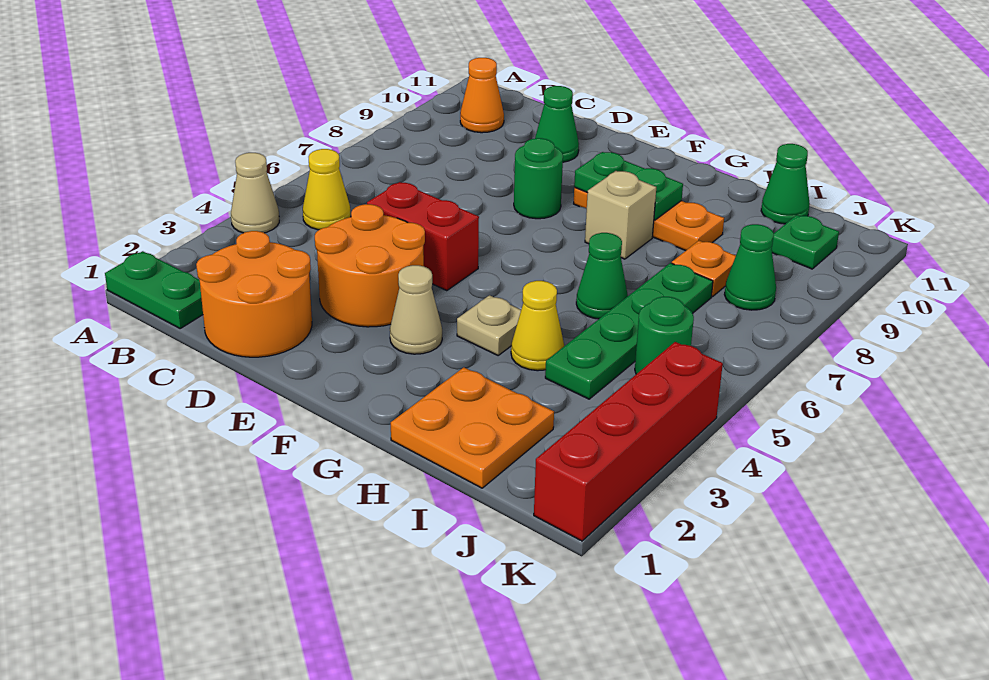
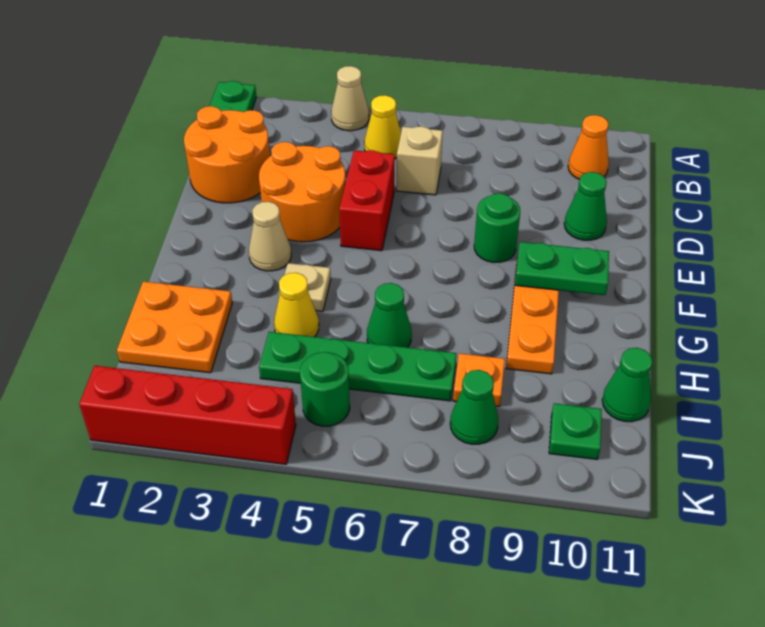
green plate F9:G9 level 2 -> green plate F9:F10 level 2
tan brick G8 level 1 -> tan brick C6 level 1

